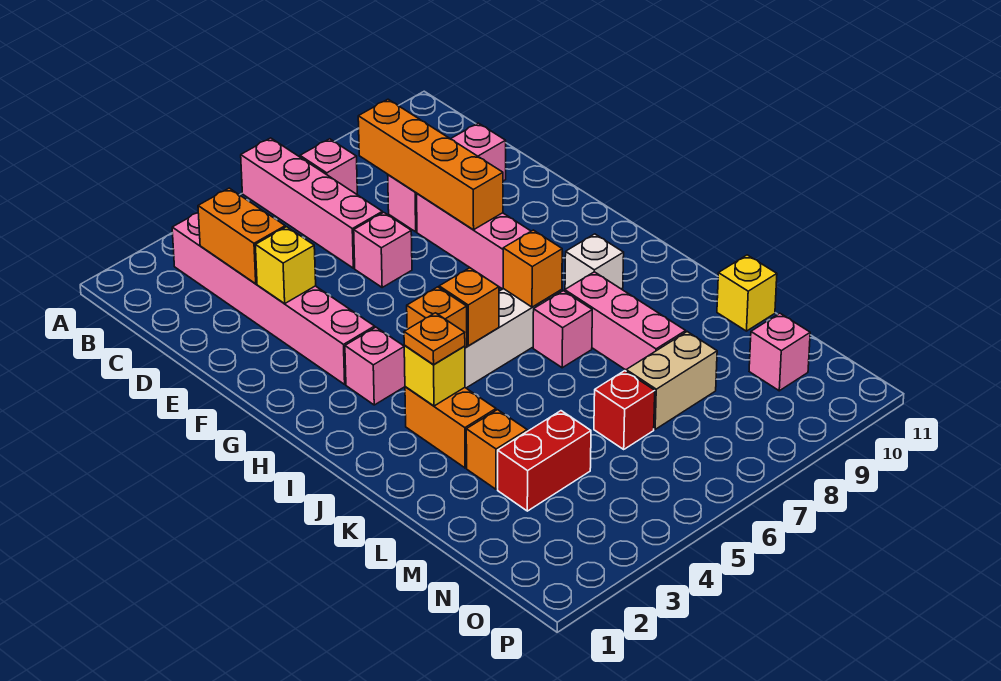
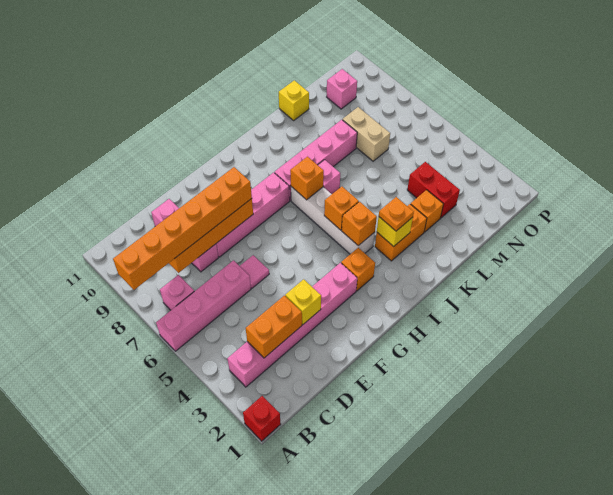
none -> orange brick A8:F8 level 3
pink brick E6 level 1 -> pink tile E6 level 1
pink brick H3 level 1 -> orange brick H3 level 1
white brick I9 level 1 -> none
pink brick J8:L8 level 1 -> pink brick I8:L8 level 1
red brick M6 level 1 -> red brick A1 level 1

